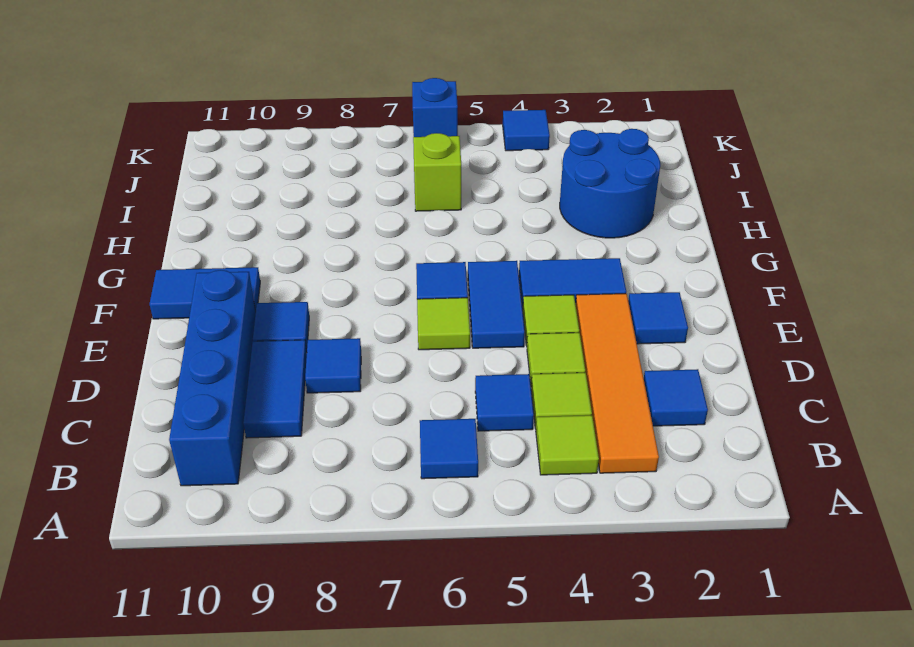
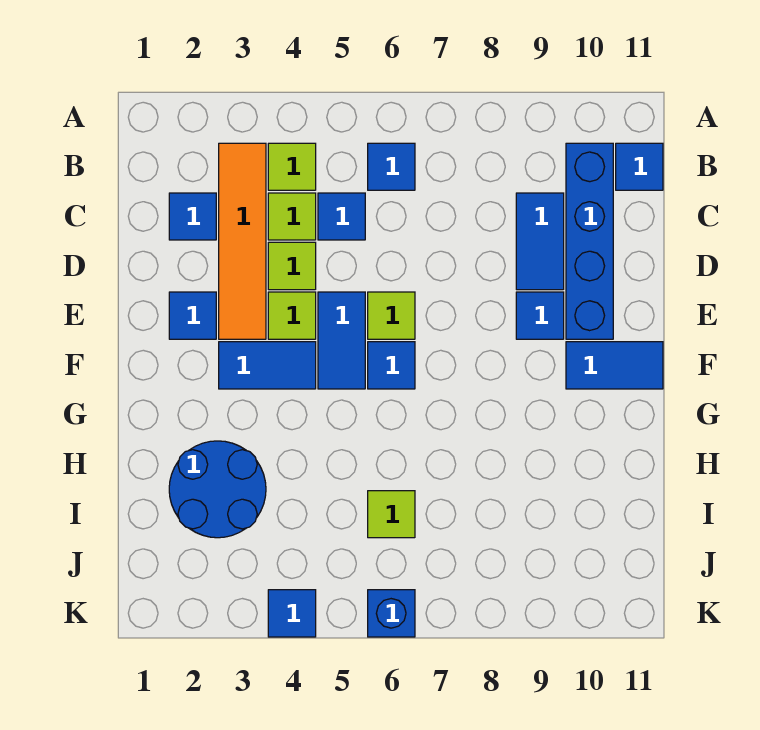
blue tile D8 level 1 -> blue tile B11 level 1
lime brick I6 level 1 -> lime tile I6 level 1

